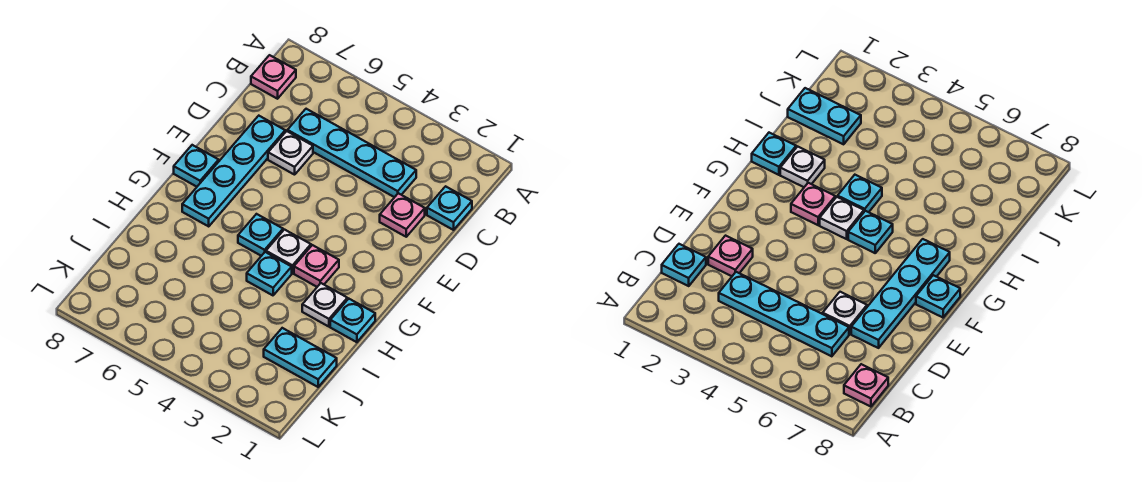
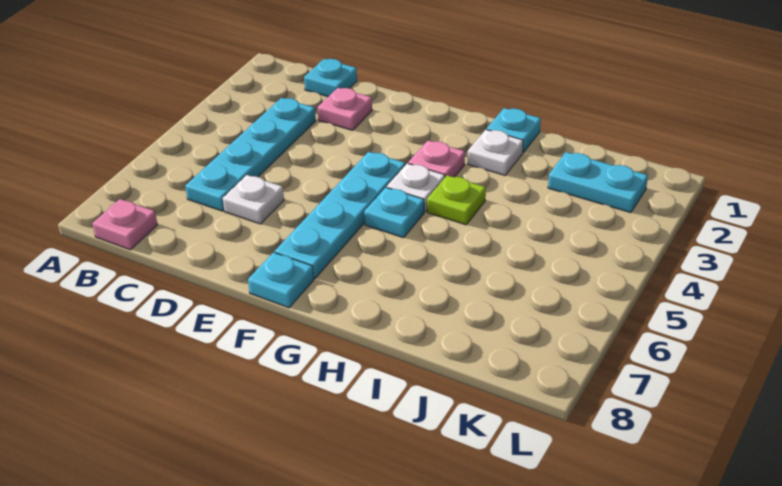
cyan plate D7:G7 level 1 -> cyan plate F4:F7 level 1
cyan plate H4 level 1 -> lime plate H4 level 1
cyan plate J1:J2 level 1 -> cyan plate J2:K2 level 1

